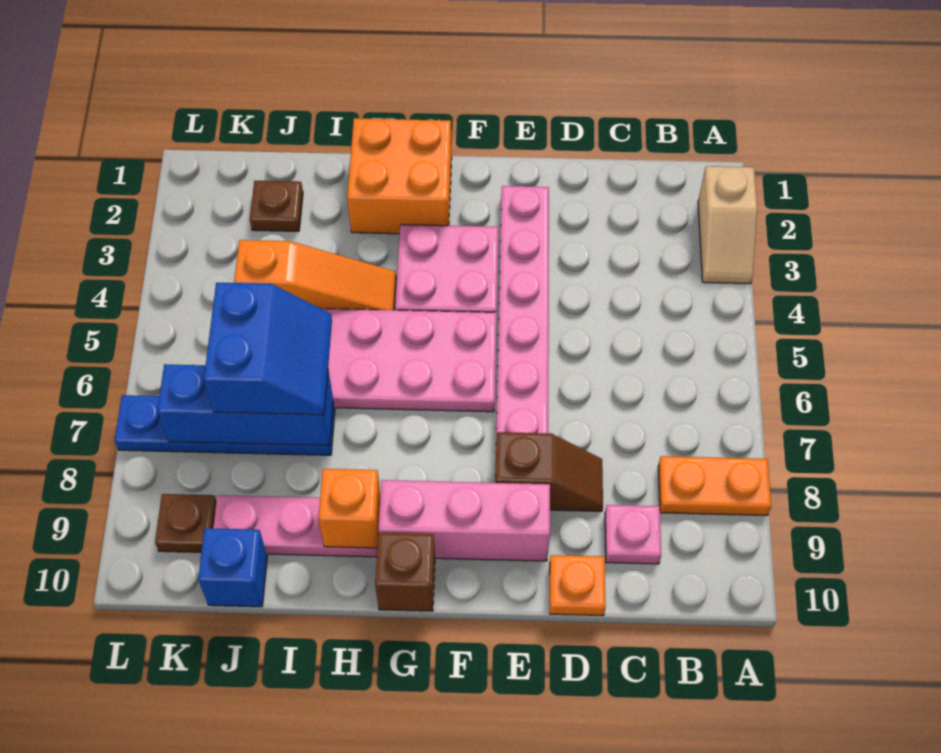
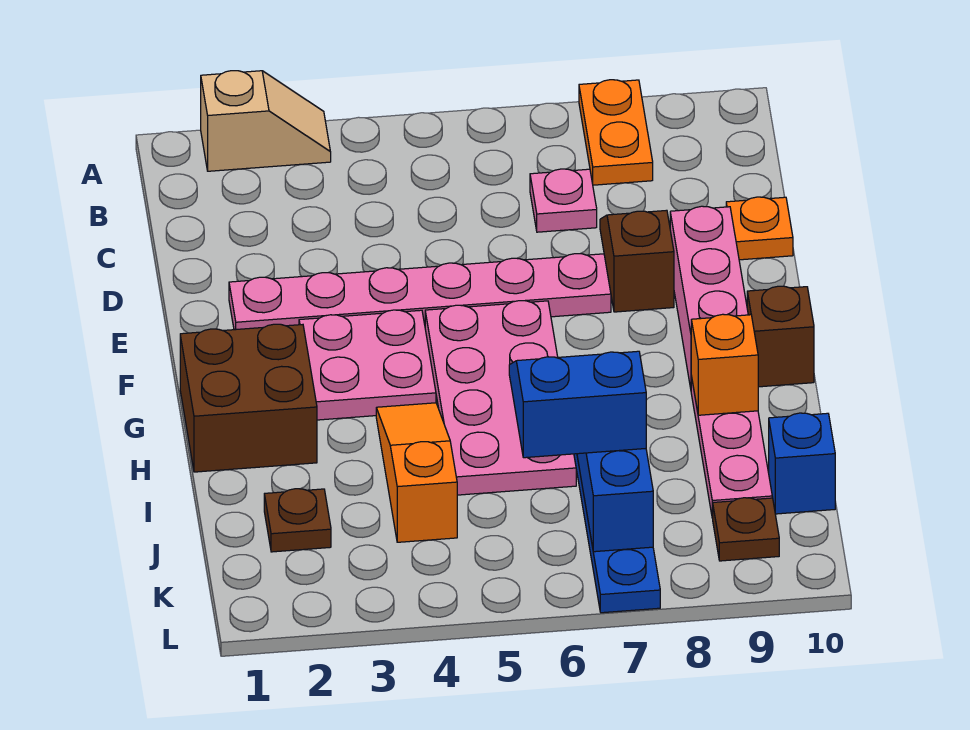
pink plate C9 level 1 -> pink plate C7 level 1
orange brick G1:H2 level 1 -> brown brick G1:H2 level 1

